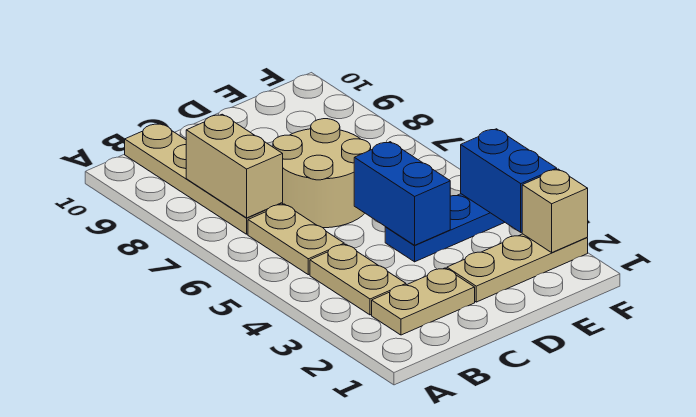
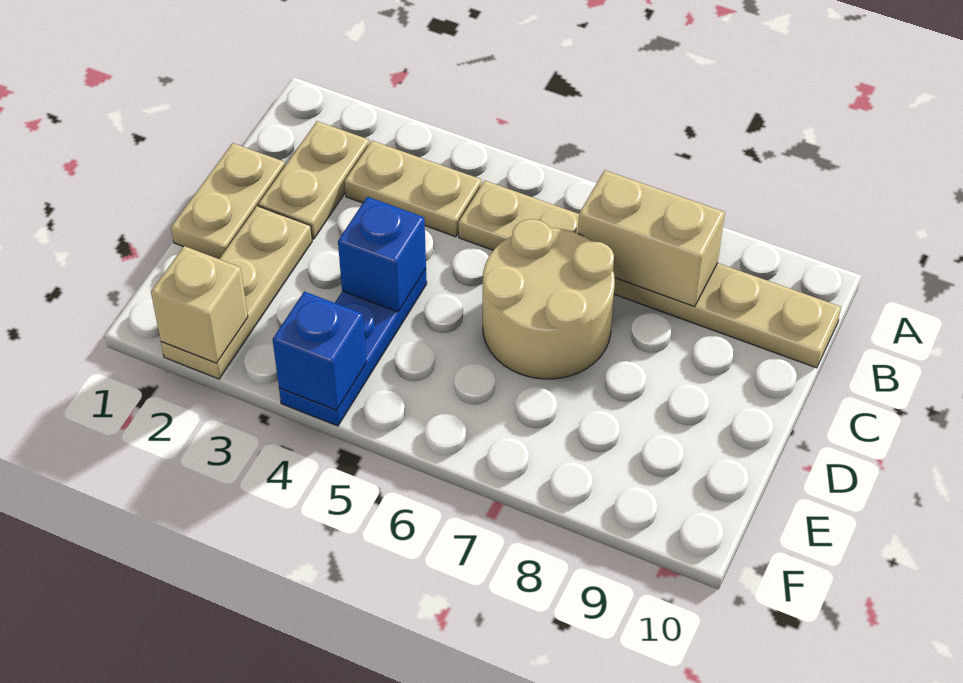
none -> tan plate C1:D1 level 1
blue brick D4:D5 level 2 -> blue brick D4 level 2
blue brick F3:F4 level 2 -> blue brick F4 level 2

